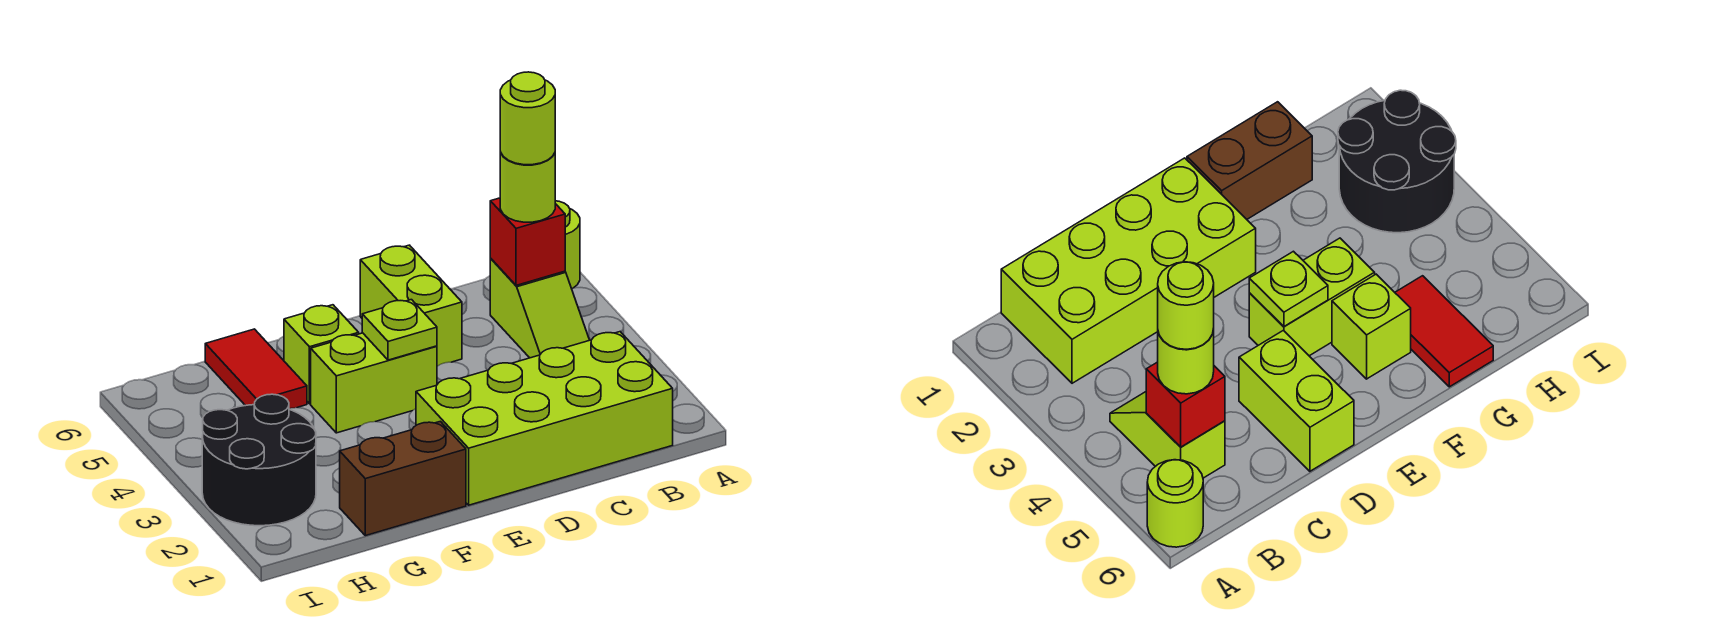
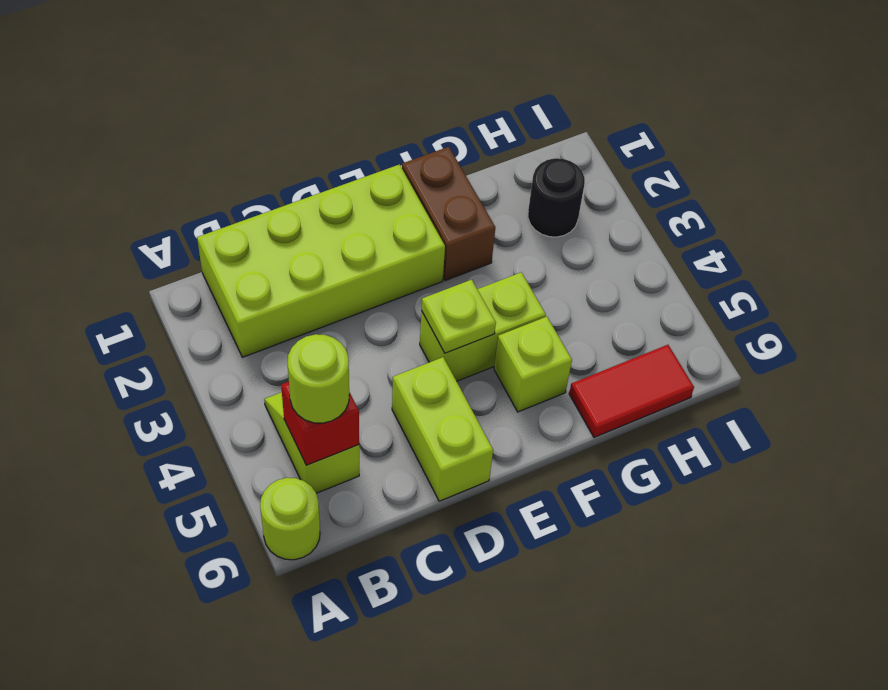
lime round brick B5 level 4 -> none
brown brick F1:G1 level 1 -> brown brick F1:F2 level 1
red tile G5:G6 level 1 -> red tile G6:H6 level 1
black round brick H2:I3 level 1 -> black round brick H2 level 1

